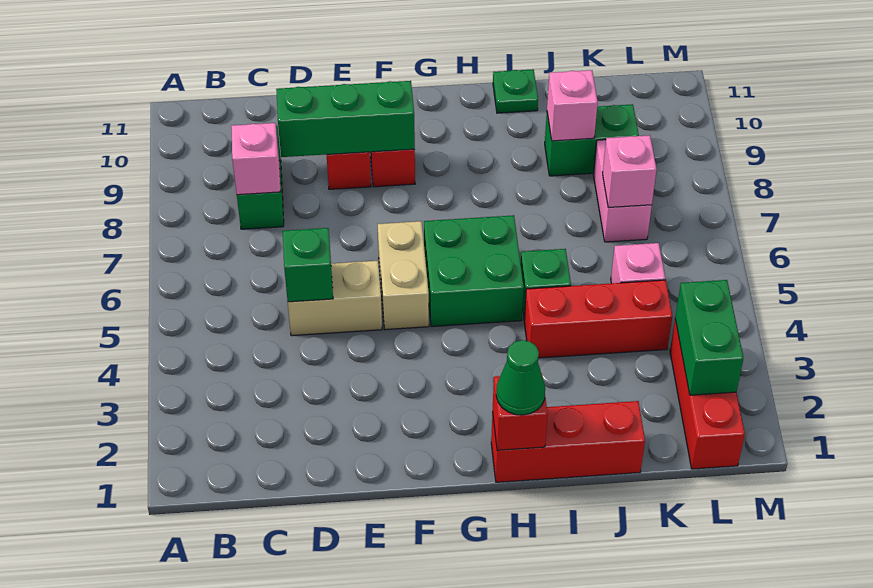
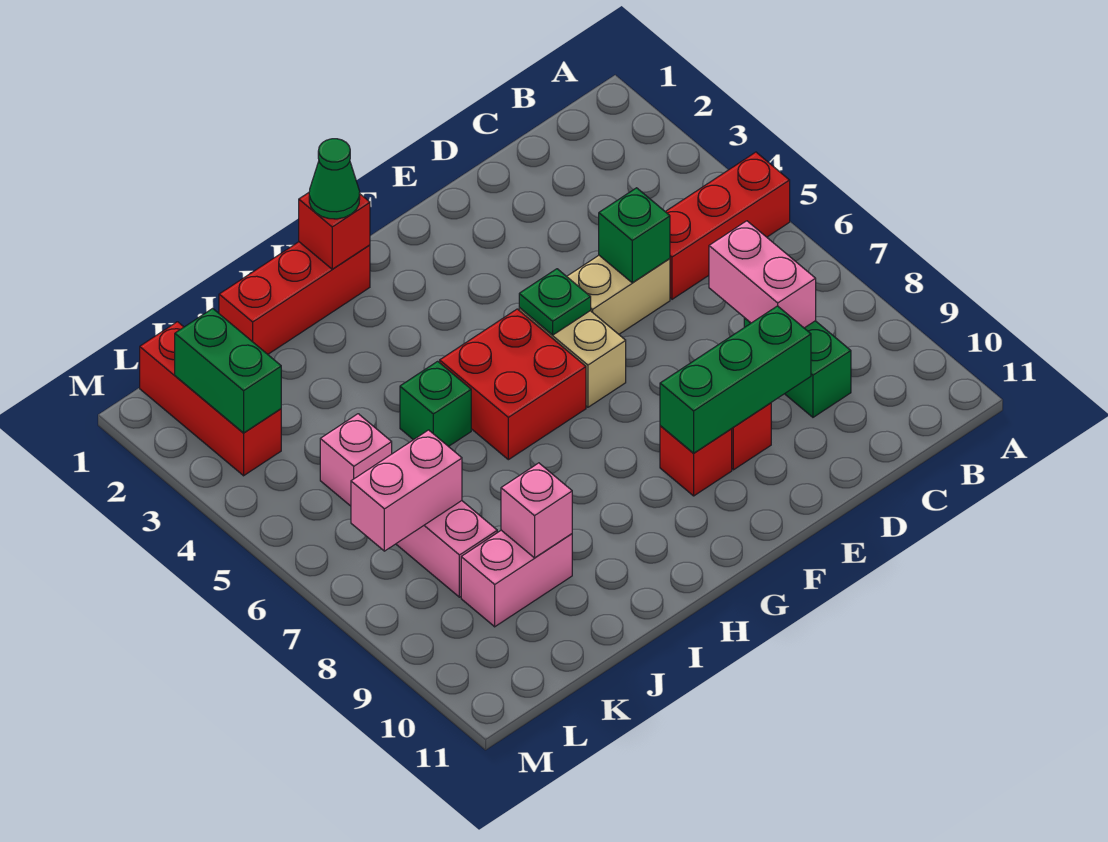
pink brick C8 level 2 -> pink brick C7:C8 level 2
green brick G5:H6 level 1 -> red brick G5:H6 level 1
red brick I4:K4 level 1 -> red brick A5:C5 level 1
green plate I11 level 1 -> green plate F5 level 2
green brick J9:K9 level 1 -> pink brick J9:K9 level 1
pink brick K7 level 2 -> pink brick K7:L7 level 2

